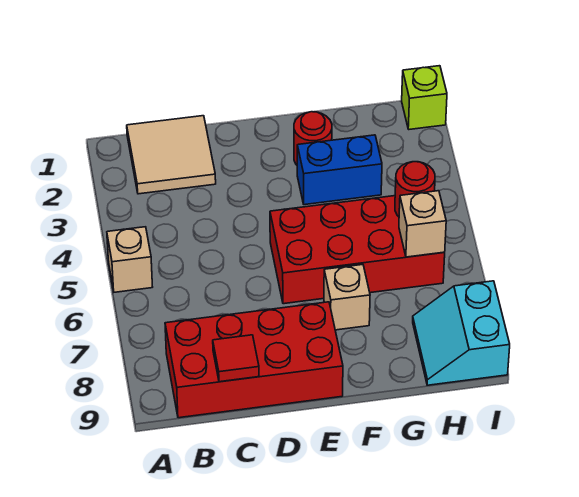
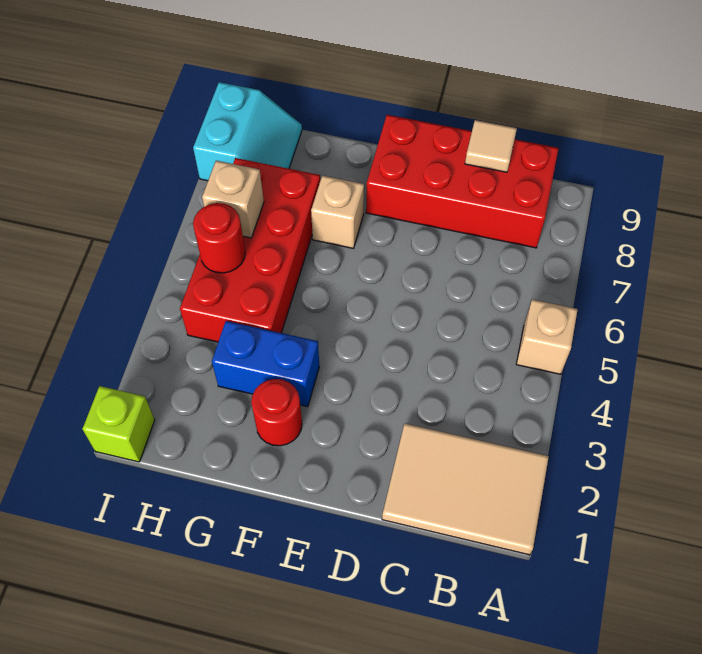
tan tile B1:C2 level 1 -> tan tile A1:C2 level 1
red tile C9 level 2 -> tan tile C9 level 2
red brick E5:H6 level 1 -> red brick G4:H7 level 1

